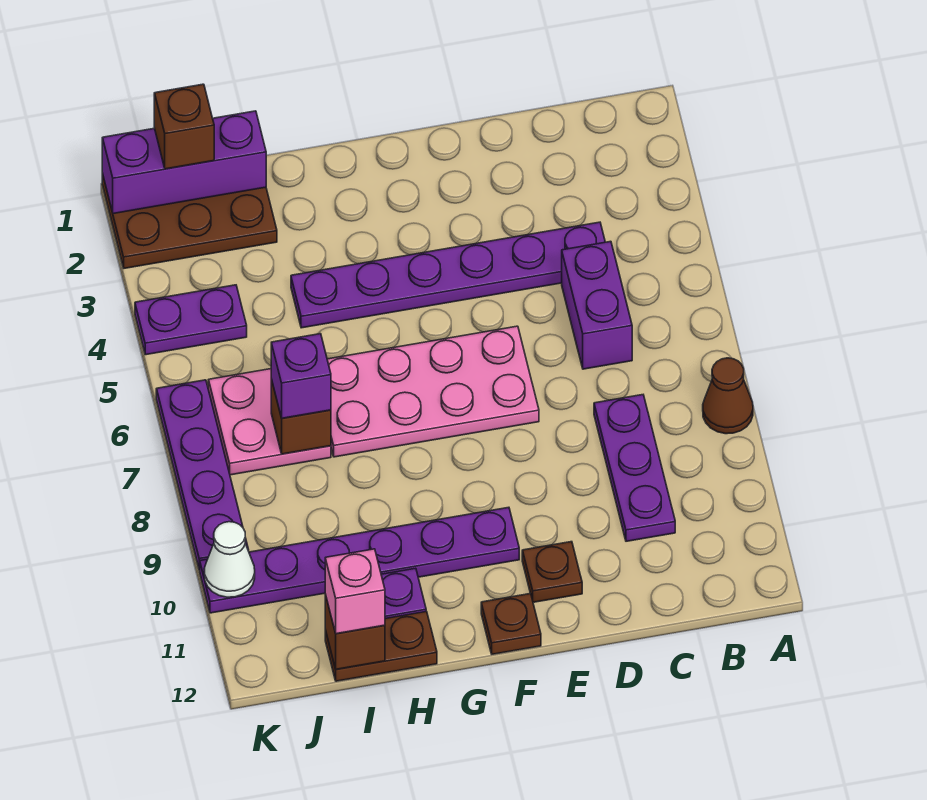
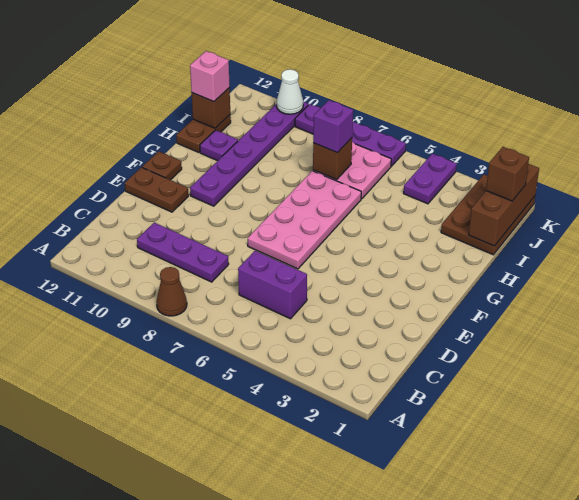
purple plate C4:H4 level 1 -> none
brown plate E11 level 1 -> brown plate E11:E12 level 1
purple brick I1:K1 level 2 -> brown brick I1:K1 level 2

